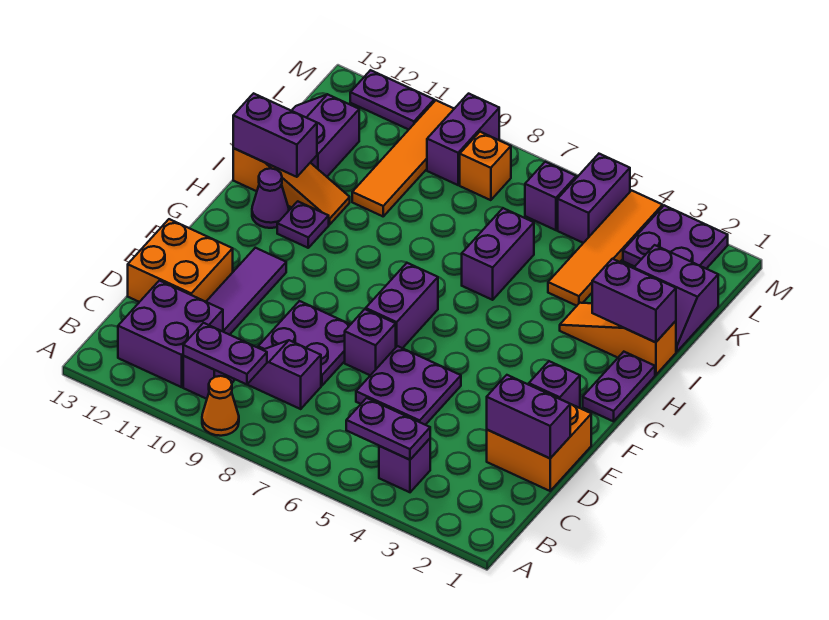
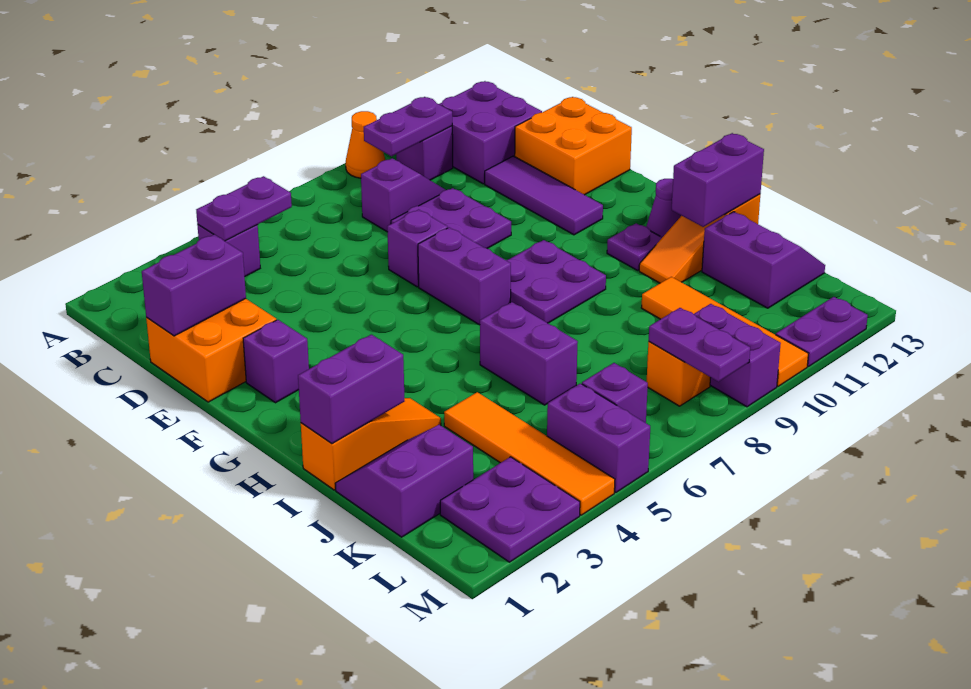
purple plate D5:E6 level 1 -> purple plate G8:H9 level 1
purple plate G1:H1 level 1 -> purple plate L8:M8 level 2

